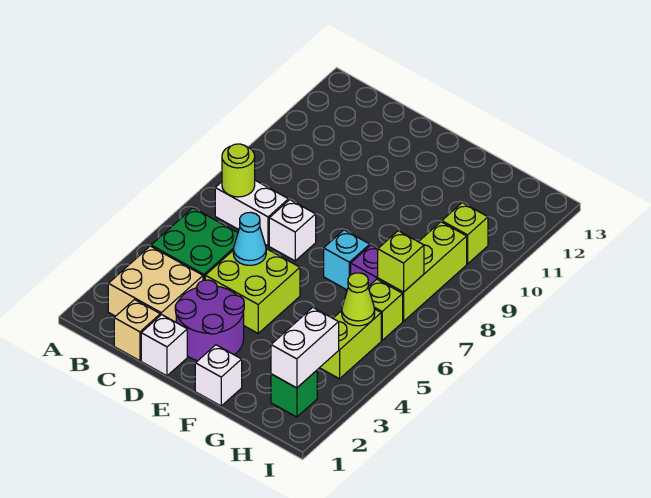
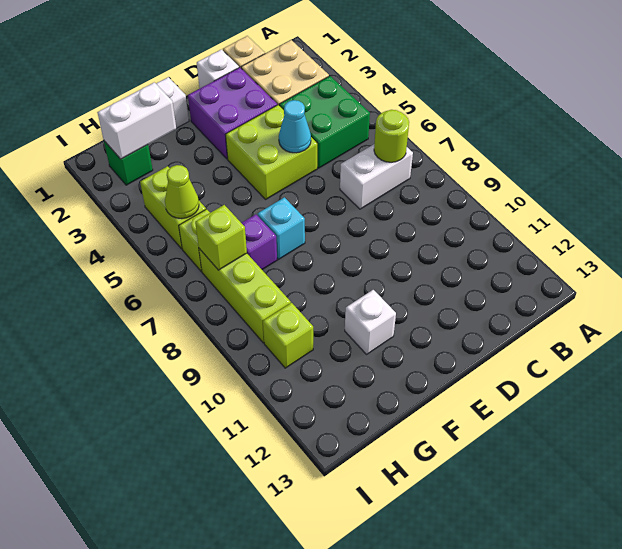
purple round brick D2:E3 level 1 -> purple brick D2:E3 level 1
white brick D7 level 1 -> white brick F11 level 1
white brick H2:H3 level 2 -> white brick G2:H2 level 2

